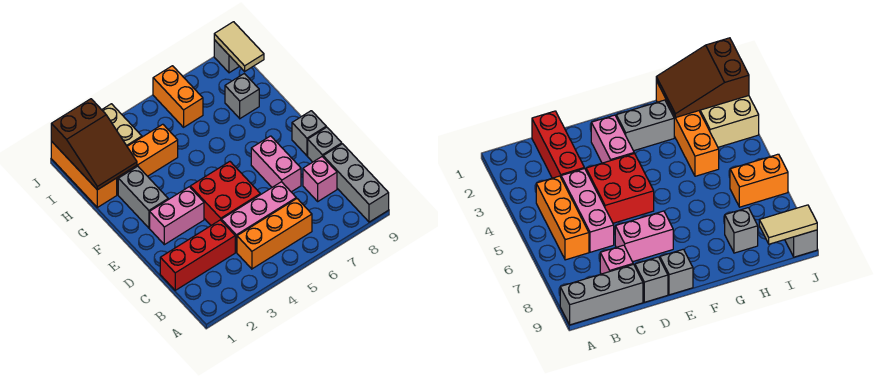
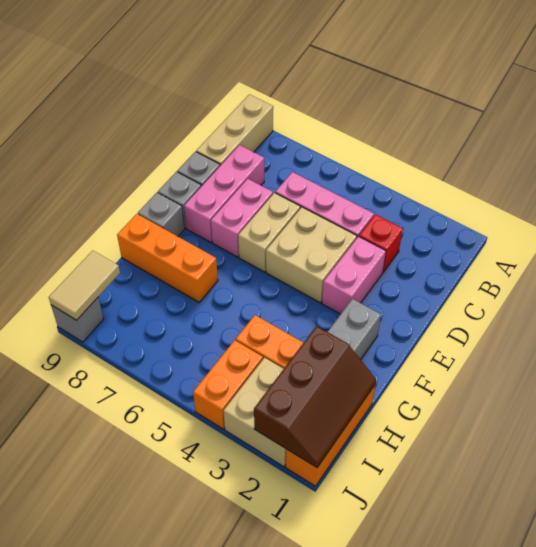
grey brick A9:C9 level 1 -> tan brick A9:C9 level 1
orange brick B4:B6 level 1 -> orange brick G7:G9 level 1
red brick C1:C3 level 1 -> red brick C3 level 1
pink brick C8 level 1 -> pink brick C8:E8 level 1
red brick D4:E5 level 1 -> tan brick D4:E5 level 1
none -> tan brick D6:E6 level 1
pink brick E2:E3 level 1 -> pink brick D3:E3 level 1
brown slope H1:J2 level 2 top J -> brown slope H1:J2 level 2 top 2
grey brick H8 level 1 -> grey brick F9 level 1
orange brick I6:J6 level 1 -> orange brick I4:J4 level 1

